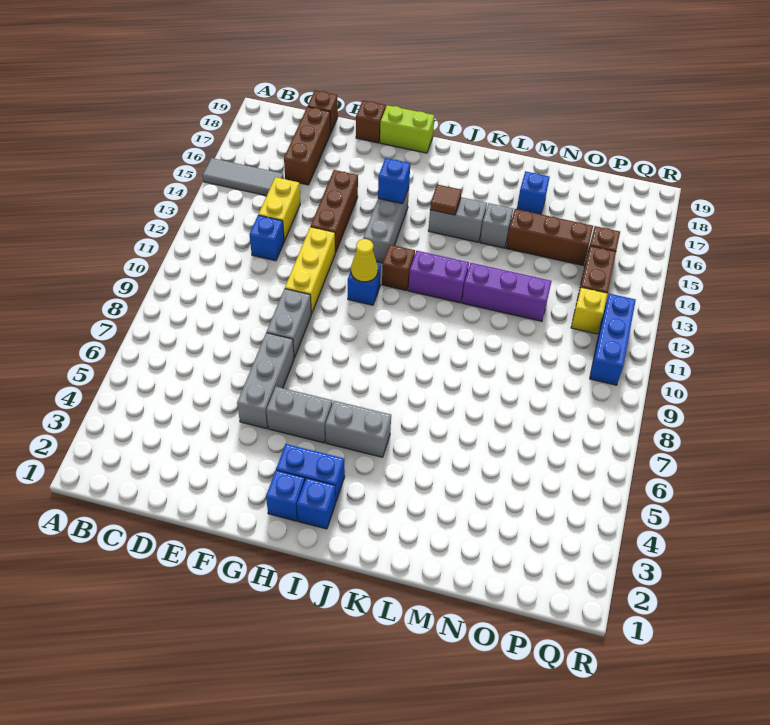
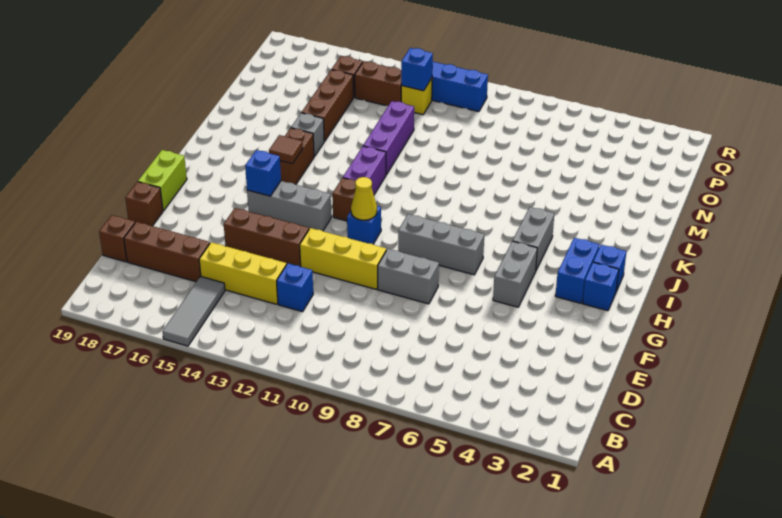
yellow brick D13:D14 level 1 -> yellow brick D13:D15 level 1
grey brick F5:F7 level 1 -> grey brick H7:H9 level 1
grey brick J15:K15 level 1 -> brown brick J15:K15 level 1
blue brick M17 level 1 -> blue brick P12 level 2

